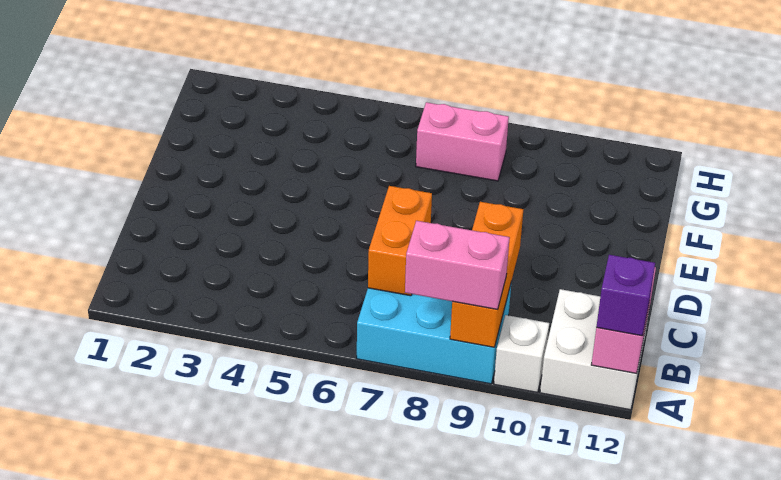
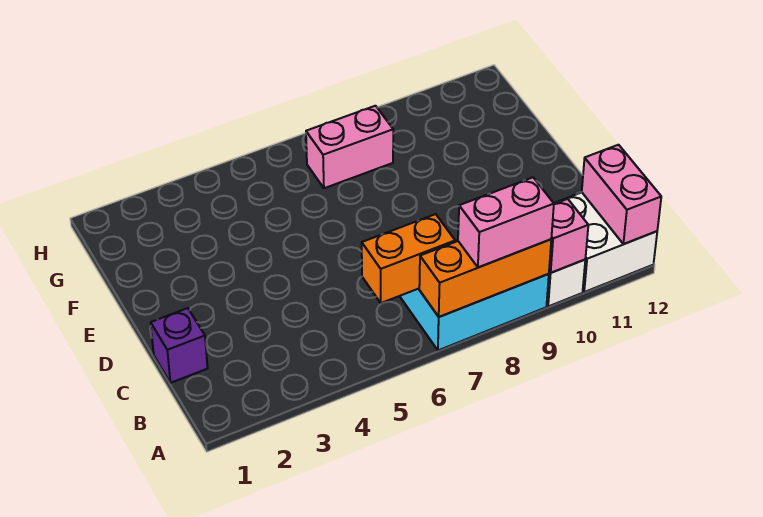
orange brick A9:C9 level 2 -> orange brick A7:A9 level 2
none -> pink brick A10 level 2
purple brick A12 level 3 -> purple brick C1 level 1
orange brick B7:C7 level 2 -> orange brick B6:B7 level 2

